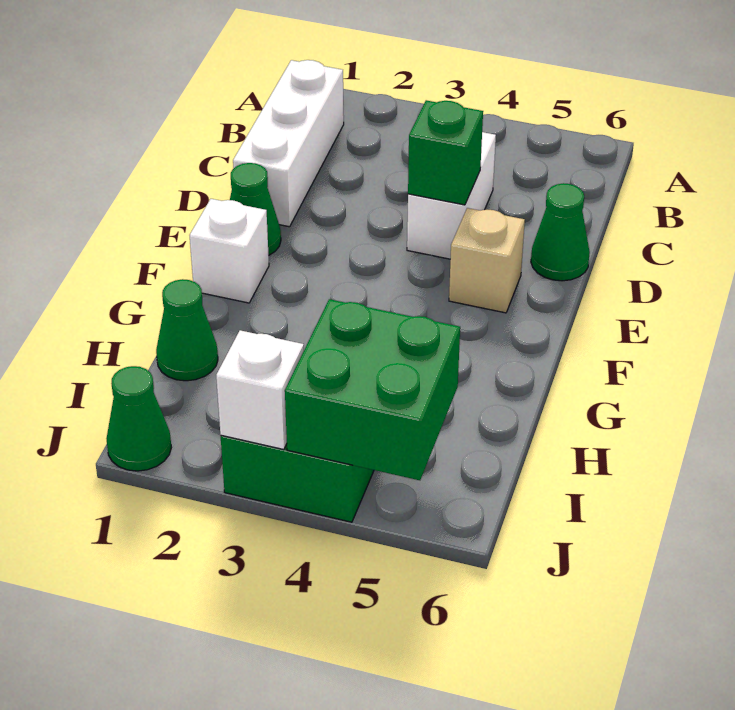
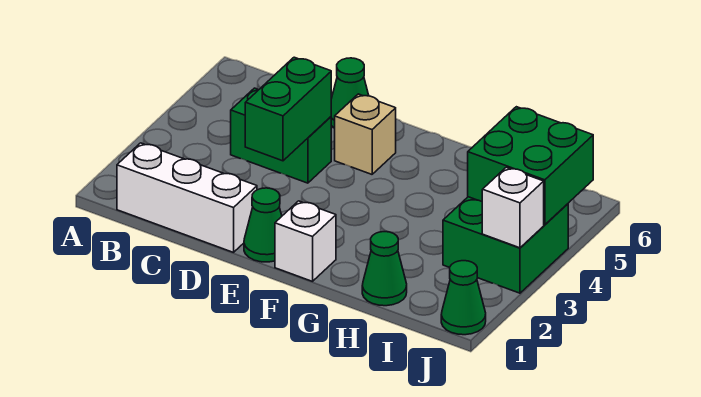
white brick C4:D4 level 1 -> green brick C4:D4 level 1
green brick D4 level 2 -> green brick D3:D4 level 2

